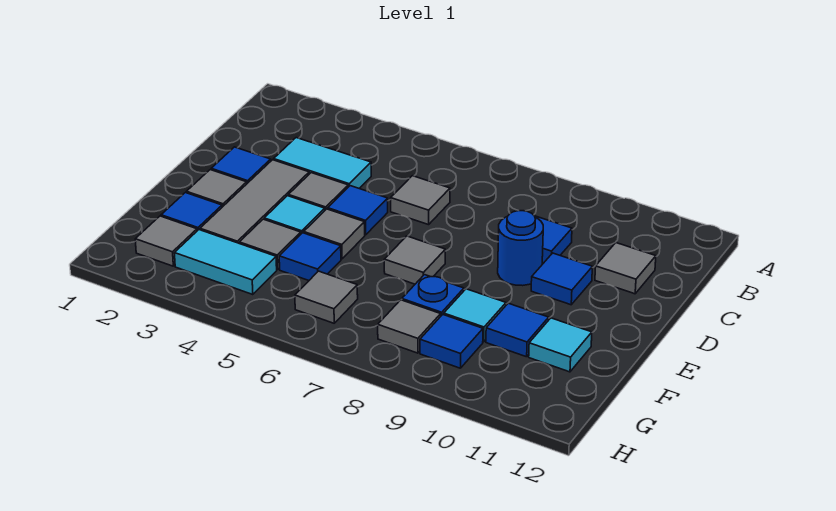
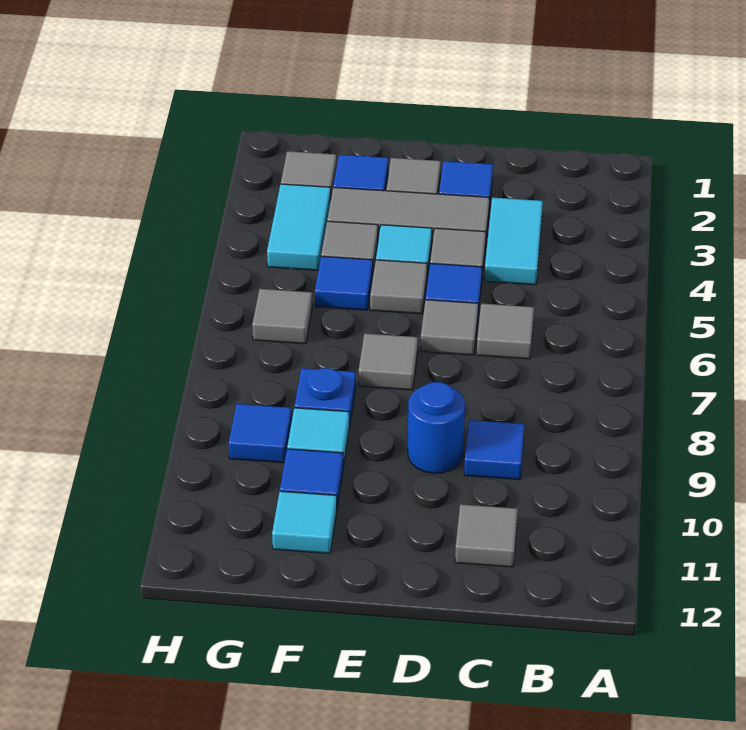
blue tile D10 level 1 -> none
grey tile G8 level 1 -> grey tile D6 level 1

